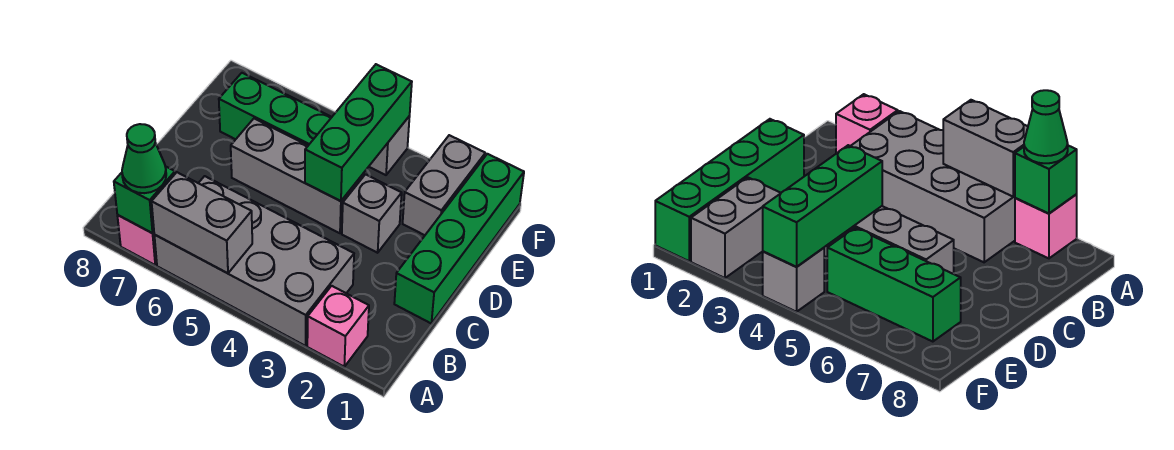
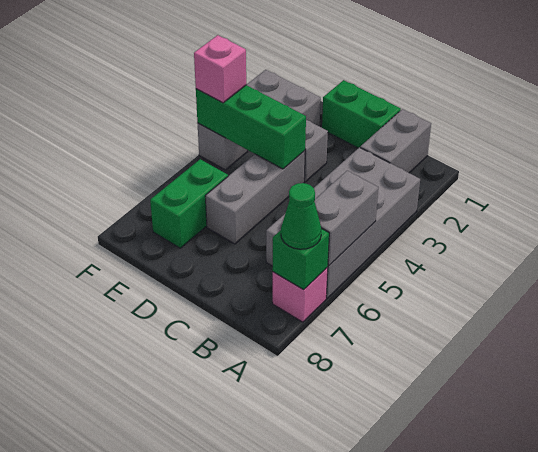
pink brick A2 level 1 -> pink brick F4 level 3
none -> grey brick B1:B2 level 1
green brick C1:F1 level 1 -> green brick C1:D1 level 1
green brick E5:E7 level 1 -> green brick E6:E7 level 1

